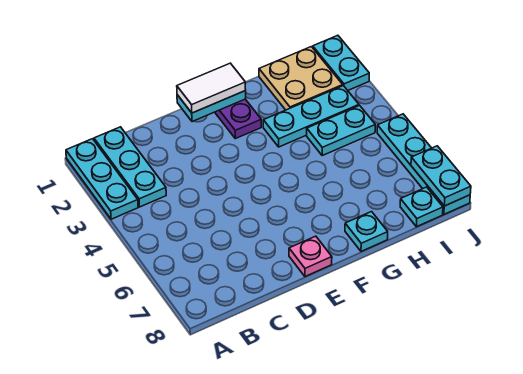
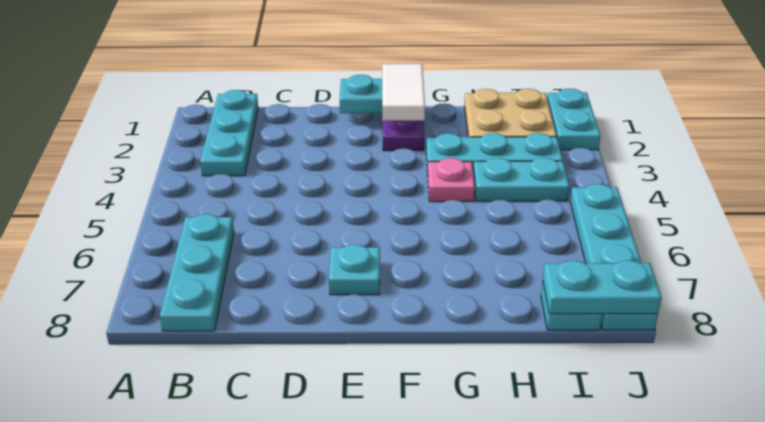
cyan plate A1:A3 level 1 -> cyan plate B6:B8 level 1
white tile E1:F1 level 3 -> white tile F1:F2 level 3
pink plate E8 level 1 -> pink plate G4 level 1
cyan plate G8 level 1 -> cyan plate E7 level 1
cyan plate J7:J8 level 2 -> cyan plate I8:J8 level 2

